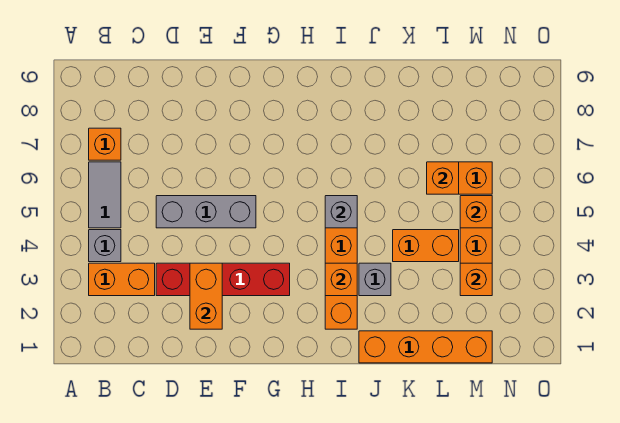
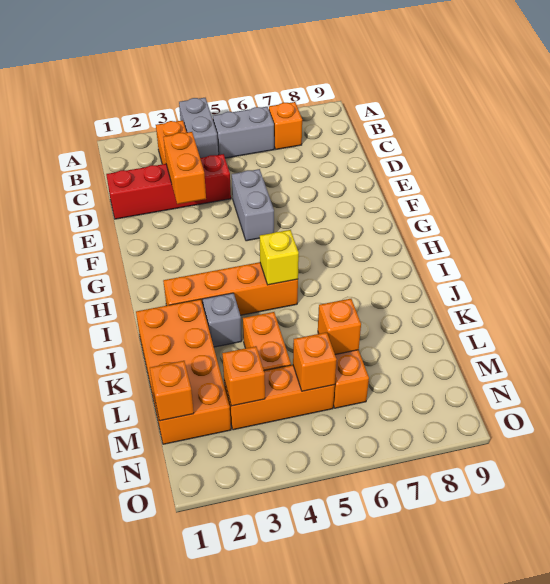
grey brick B4 level 1 -> grey brick A4:B4 level 1
grey tile B5:B6 level 1 -> grey brick B5:B6 level 1
red brick D3:G3 level 1 -> red brick D1:D4 level 1
grey brick D5:F5 level 1 -> grey brick E5:F5 level 1
orange brick E2:E3 level 2 -> orange brick D3:E3 level 2
orange brick I3 level 2 -> orange brick M1 level 2
grey brick I5 level 2 -> yellow brick I5 level 2
orange brick J1:M1 level 1 -> orange brick J1:M2 level 1

